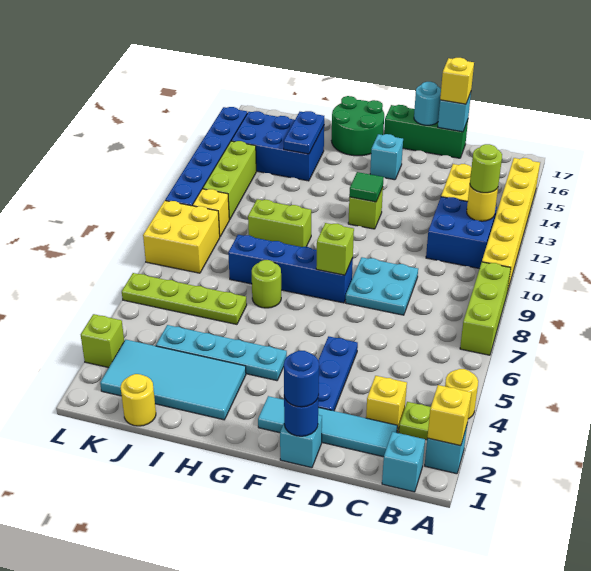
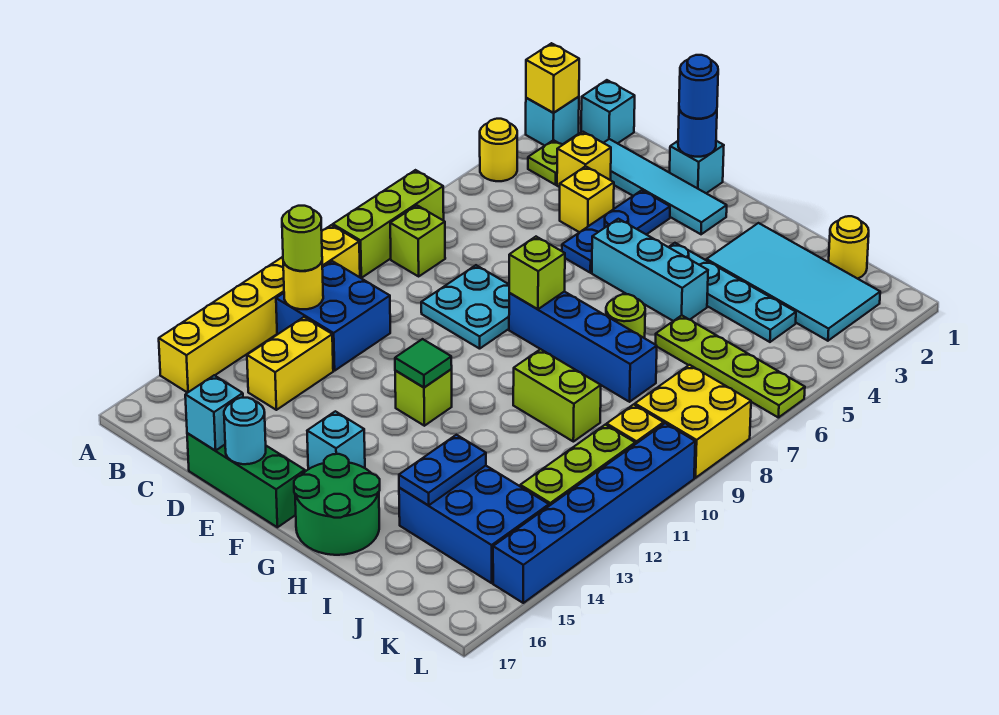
yellow brick D17 level 3 -> yellow brick D4 level 1
none -> cyan brick F5:H5 level 1
lime brick L3 level 1 -> lime brick B8 level 1

